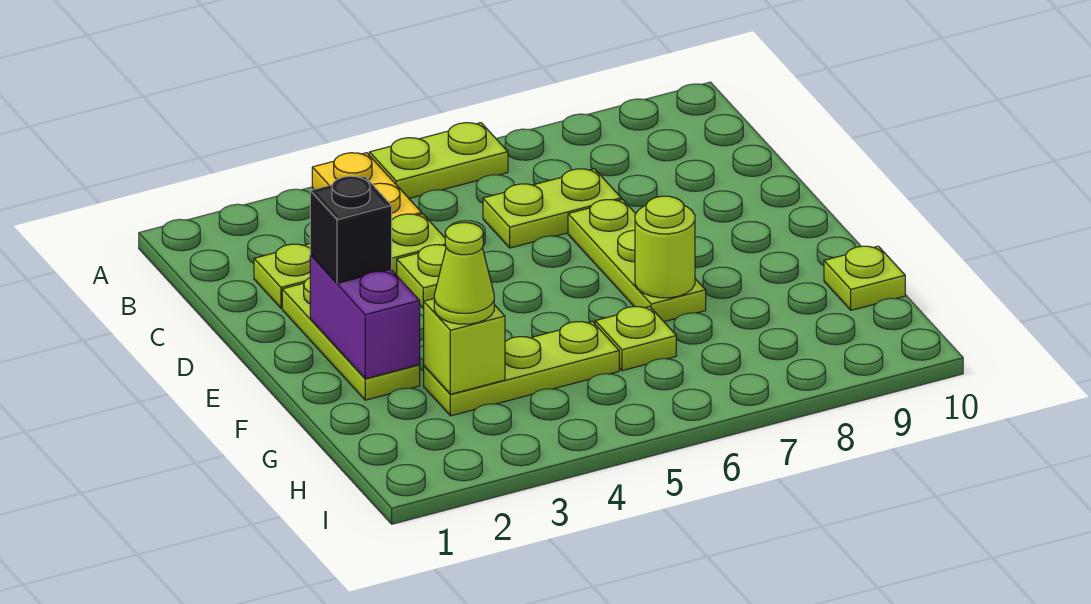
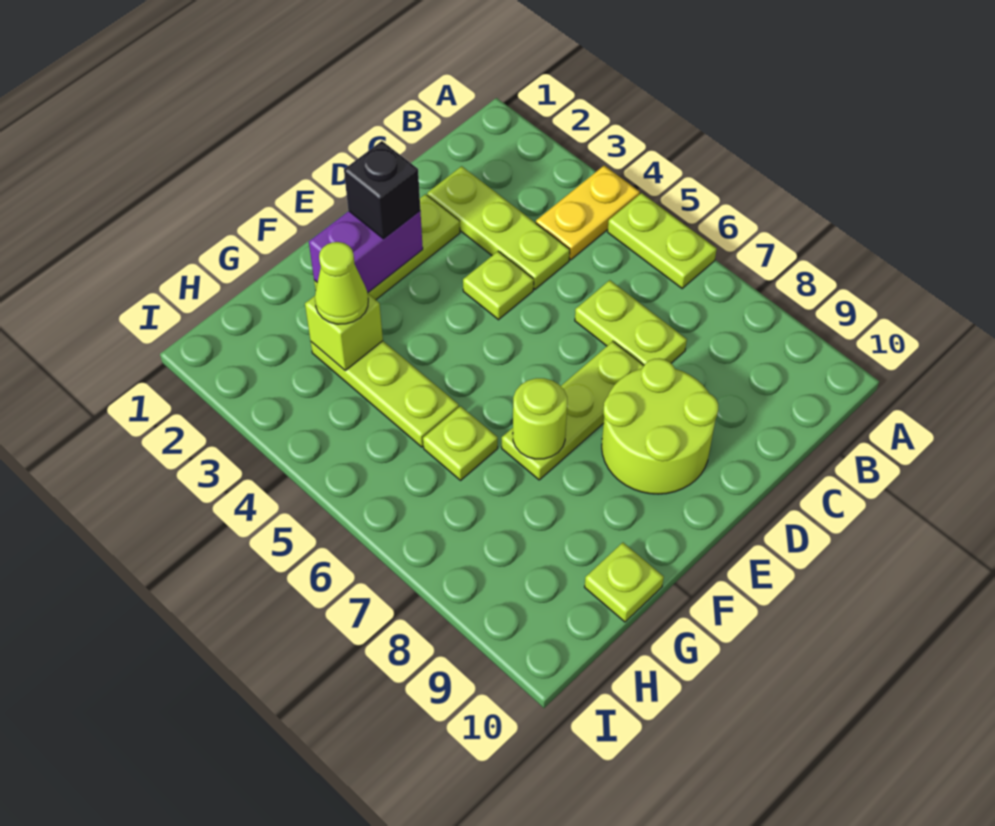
none -> lime round brick D8:E9 level 1

